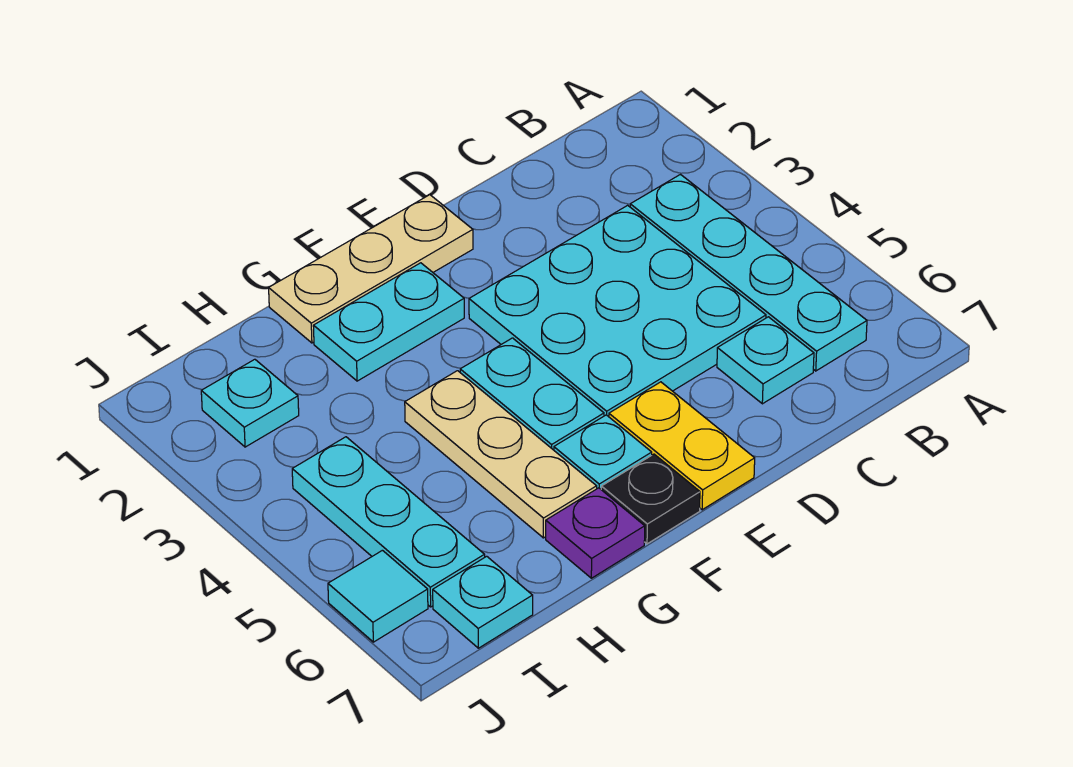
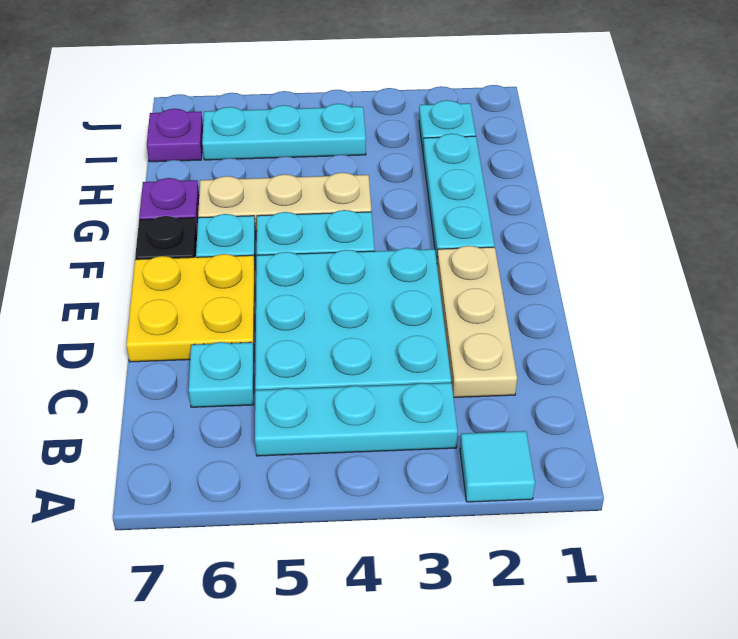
cyan plate B3:B6 level 1 -> cyan plate B3:B5 level 1
tan plate E1:G1 level 1 -> tan plate C2:E2 level 1
yellow plate E6:E7 level 1 -> yellow plate D6:E7 level 1
cyan plate F2:G2 level 1 -> cyan plate F2:H2 level 1
cyan plate I7 level 1 -> purple plate I7 level 1
cyan tile J6 level 1 -> cyan tile A2 level 1

